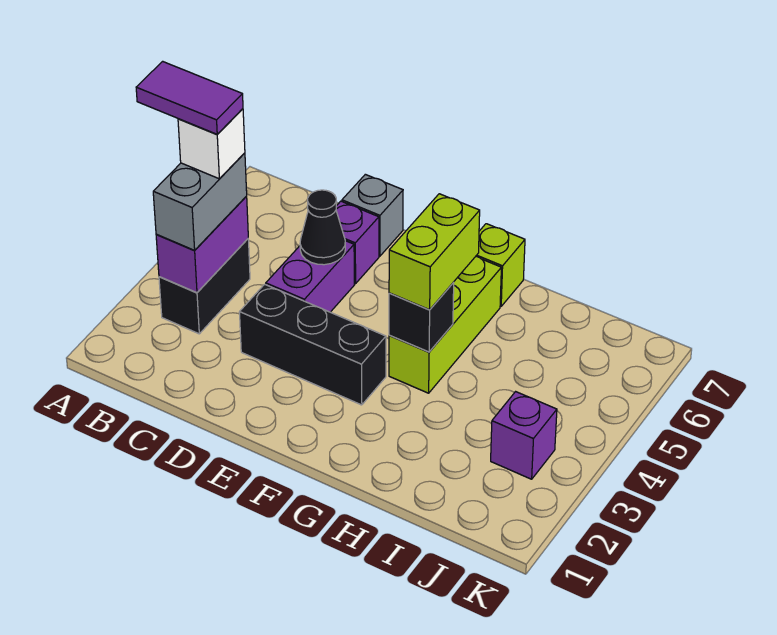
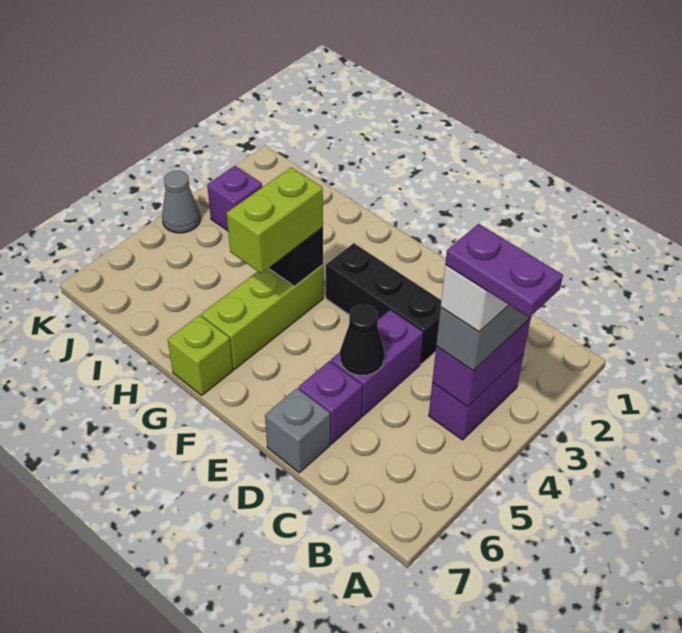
purple tile A4:B4 level 5 -> purple plate A4:B4 level 5
black brick B3:B4 level 1 -> purple brick B3:B4 level 1
none -> grey cone K4 level 1

